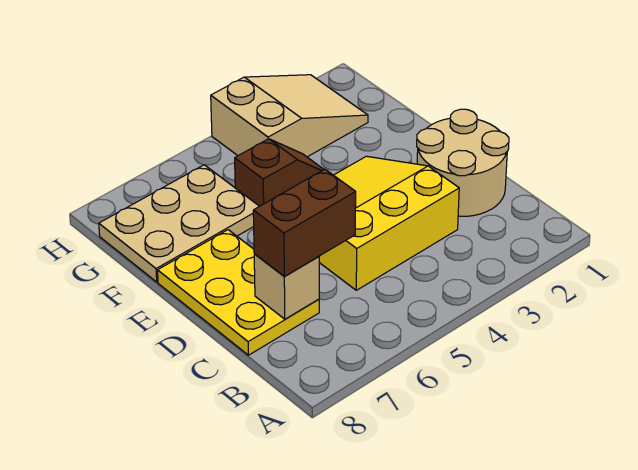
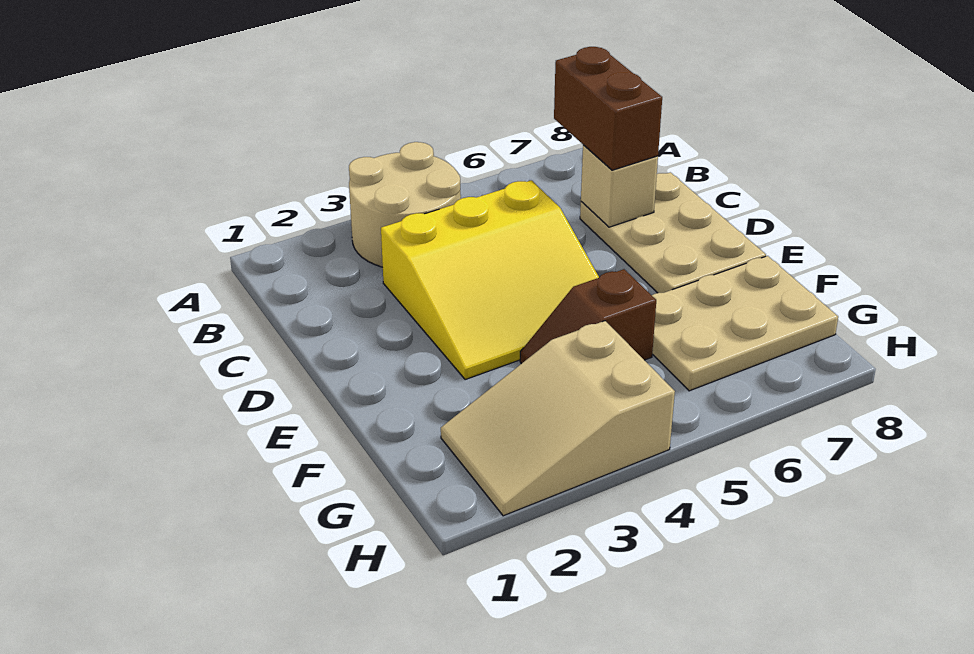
tan round brick C1:D2 level 1 -> tan round brick A3:B4 level 1
brown brick C6:C7 level 3 -> brown brick B7:C7 level 3
yellow plate C7:E8 level 1 -> tan plate C7:E8 level 1

